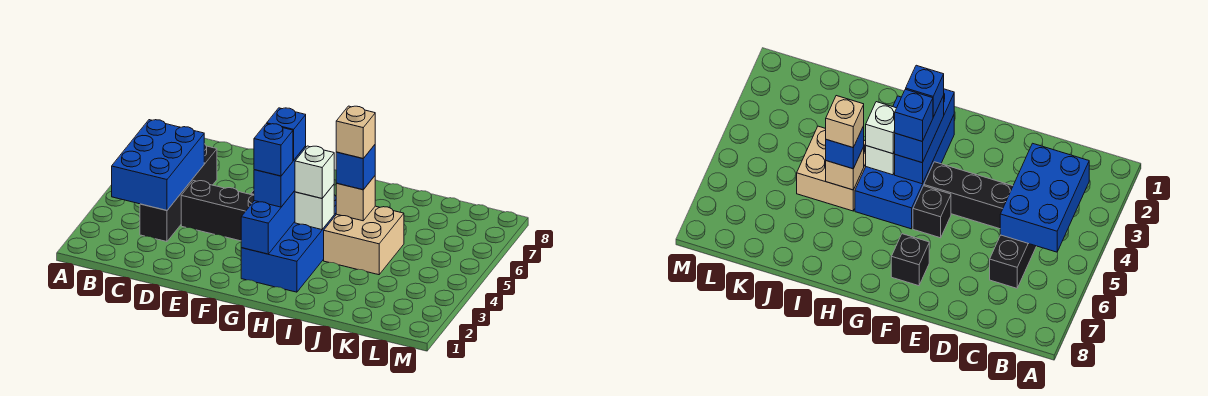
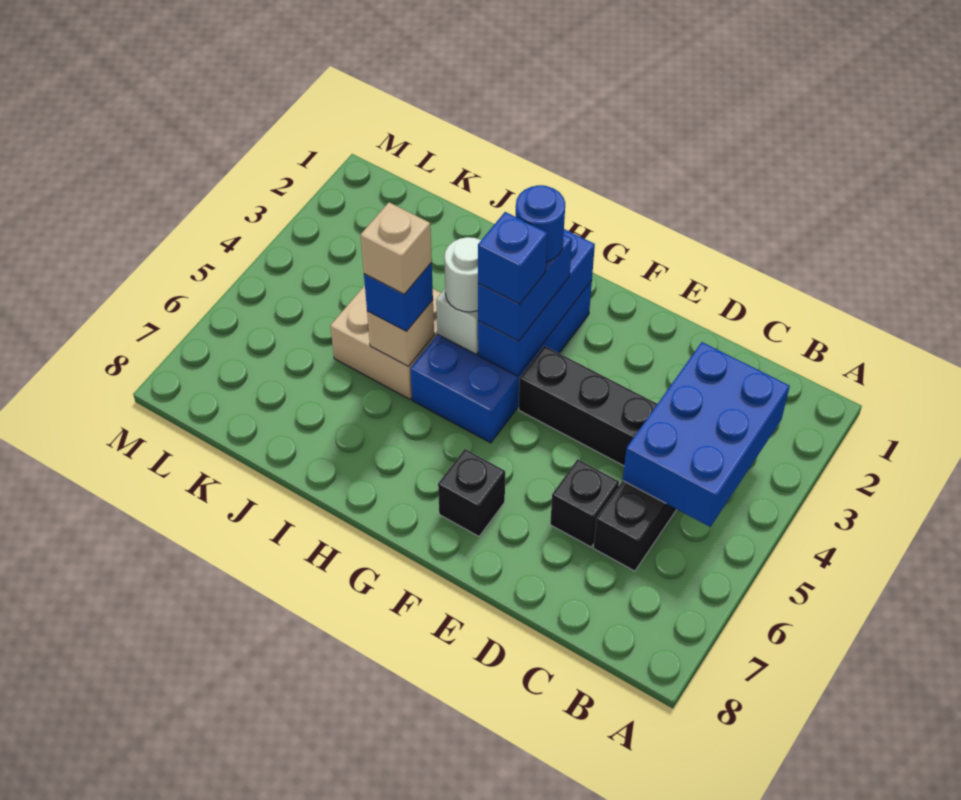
black brick F5 level 1 -> black brick D6 level 1
blue brick G3 level 4 -> blue round brick G3 level 4
white brick H4 level 3 -> white round brick H4 level 3

